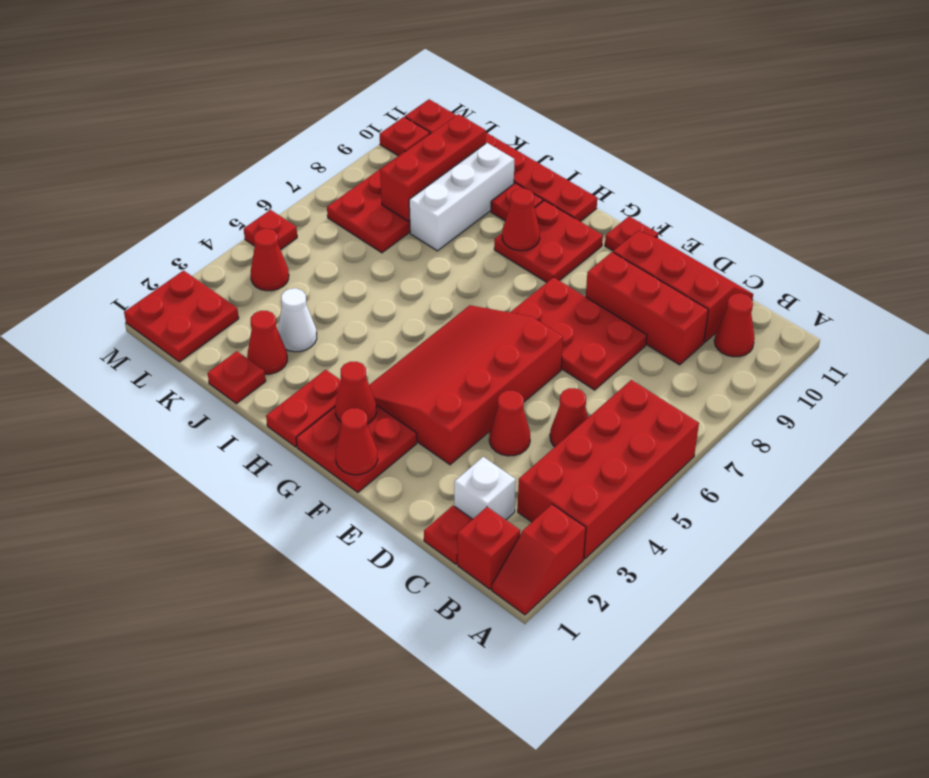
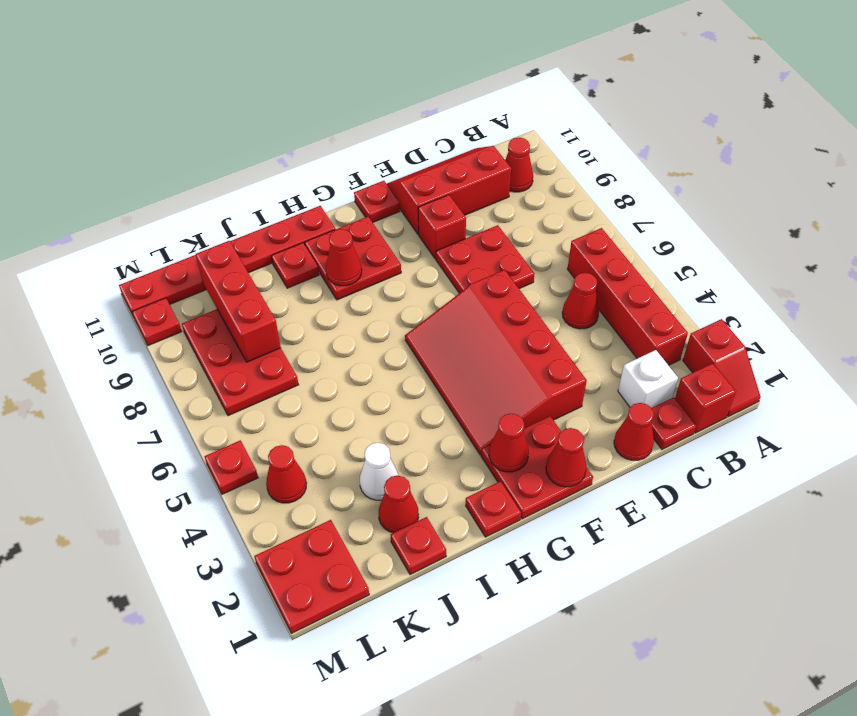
red brick A3:B6 level 1 -> red brick B3:B6 level 1
red brick C9:E9 level 1 -> red brick E9 level 1
red cone D4 level 1 -> red cone D1 level 1
red plate D7:F8 level 1 -> red plate D7:E8 level 1
red plate H1:H2 level 1 -> red plate H1 level 1
white brick J8:J10 level 1 -> none

